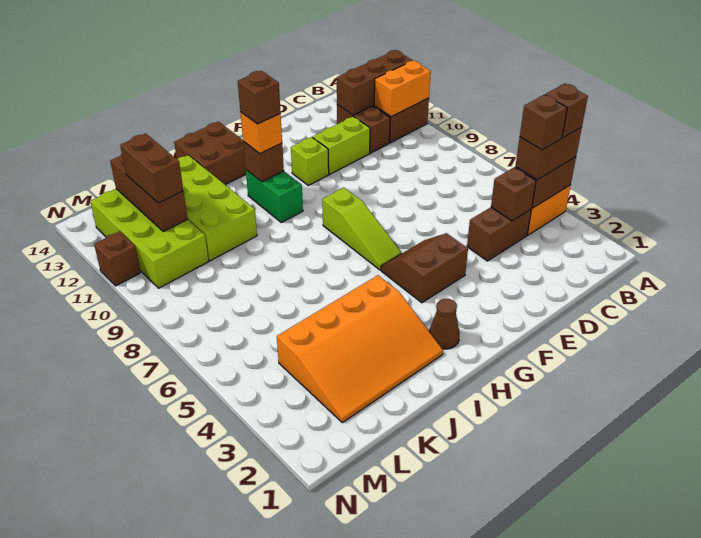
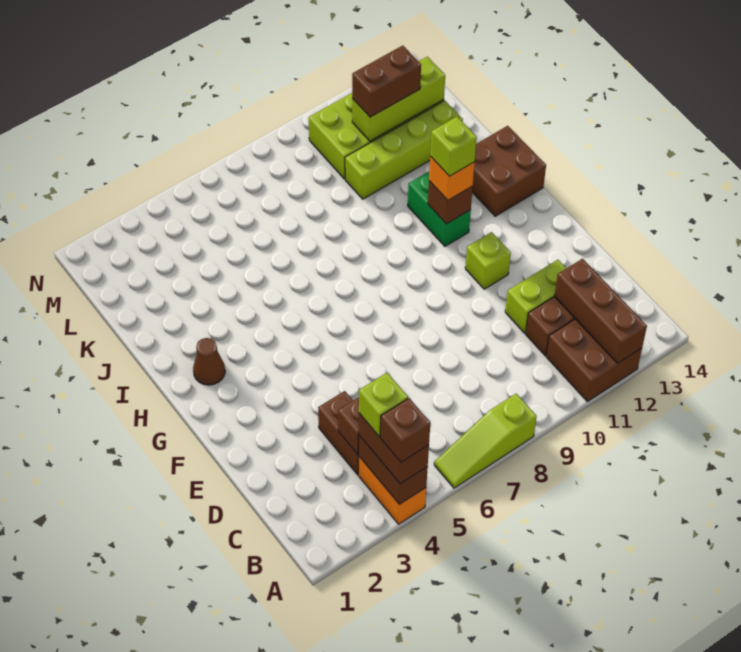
orange brick A11:B11 level 2 -> none
brown brick B4 level 4 -> lime brick B4 level 4
lime brick D11:E11 level 1 -> lime brick D11:D12 level 1
brown slope F4:G5 level 1 top 4 -> none
lime slope G6:G8 level 1 top 8 -> lime slope A6:A8 level 1 top 8
green brick H10:H11 level 1 -> green brick H11:I11 level 1
brown brick H11 level 4 -> lime brick H11 level 4
orange slope I2:L4 level 1 top 4 -> none
lime brick J10:K13 level 1 -> lime brick K10:K13 level 1
brown brick L11:L13 level 2 -> lime brick L11:L13 level 2
brown brick N11 level 1 -> none

